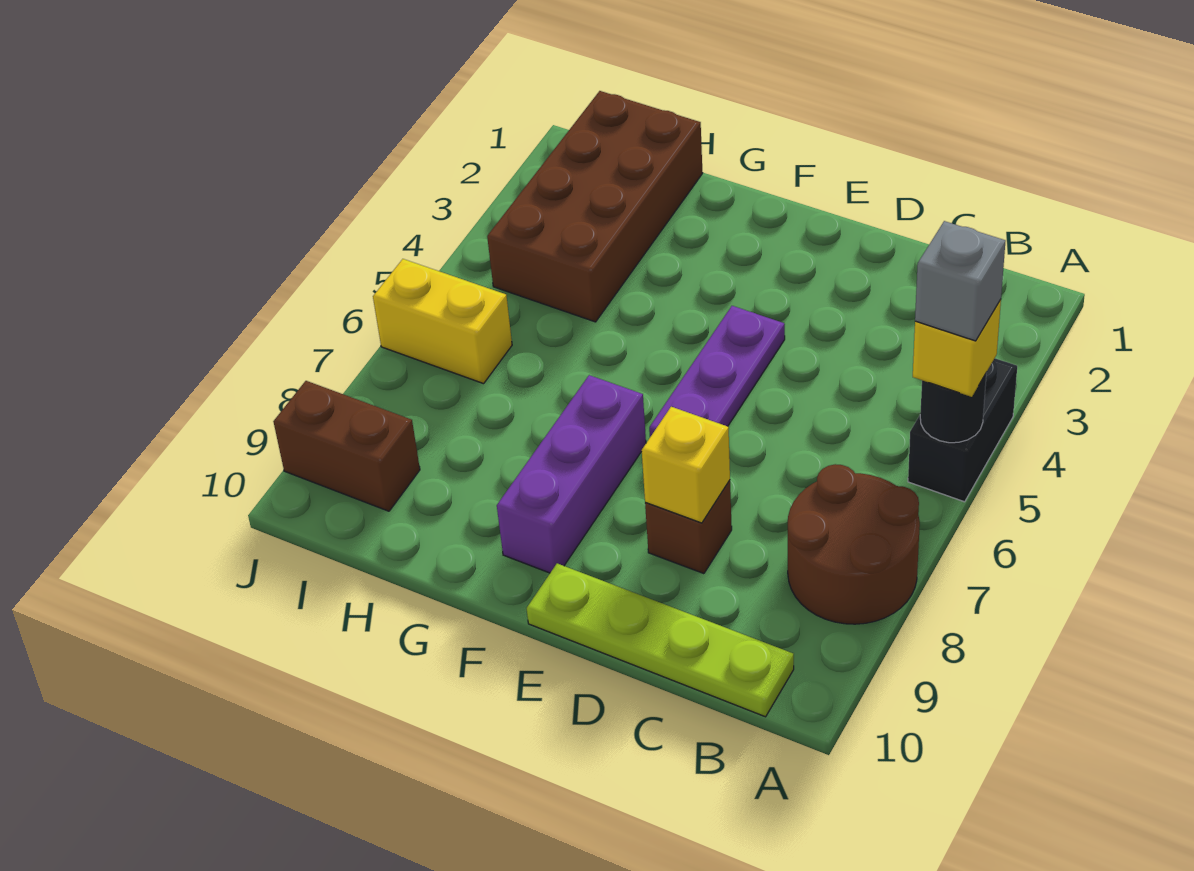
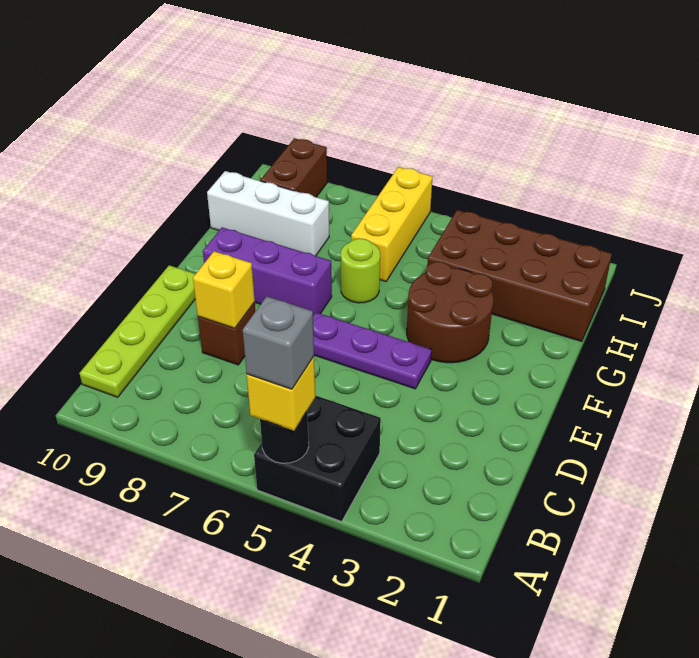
black brick A4:A5 level 1 -> black brick A4:B5 level 1
brown round brick A7:B8 level 1 -> brown round brick F3:G4 level 1
none -> lime round brick G6 level 1
none -> white brick H8:H10 level 1
yellow brick I6:J6 level 1 -> yellow brick H6:J6 level 1

